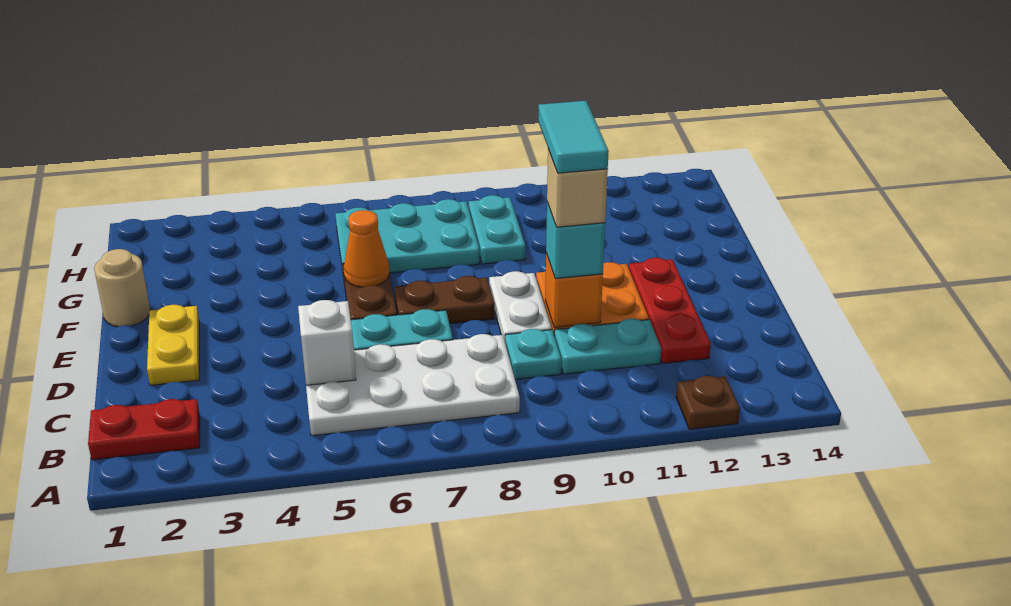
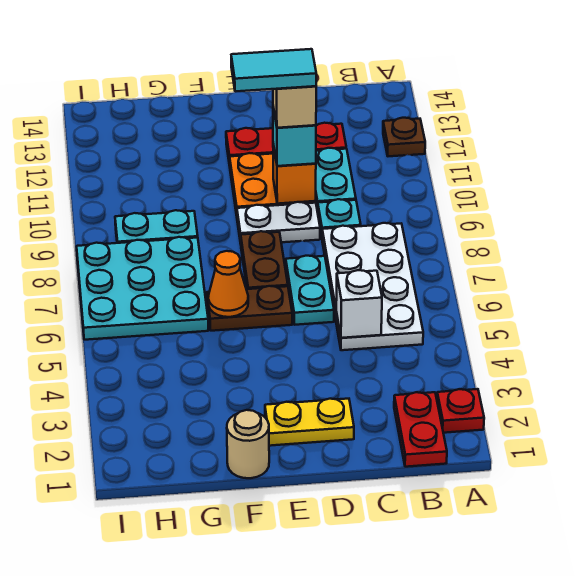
none -> red plate A2 level 1
cyan plate G6:H8 level 1 -> cyan plate G6:I8 level 1

